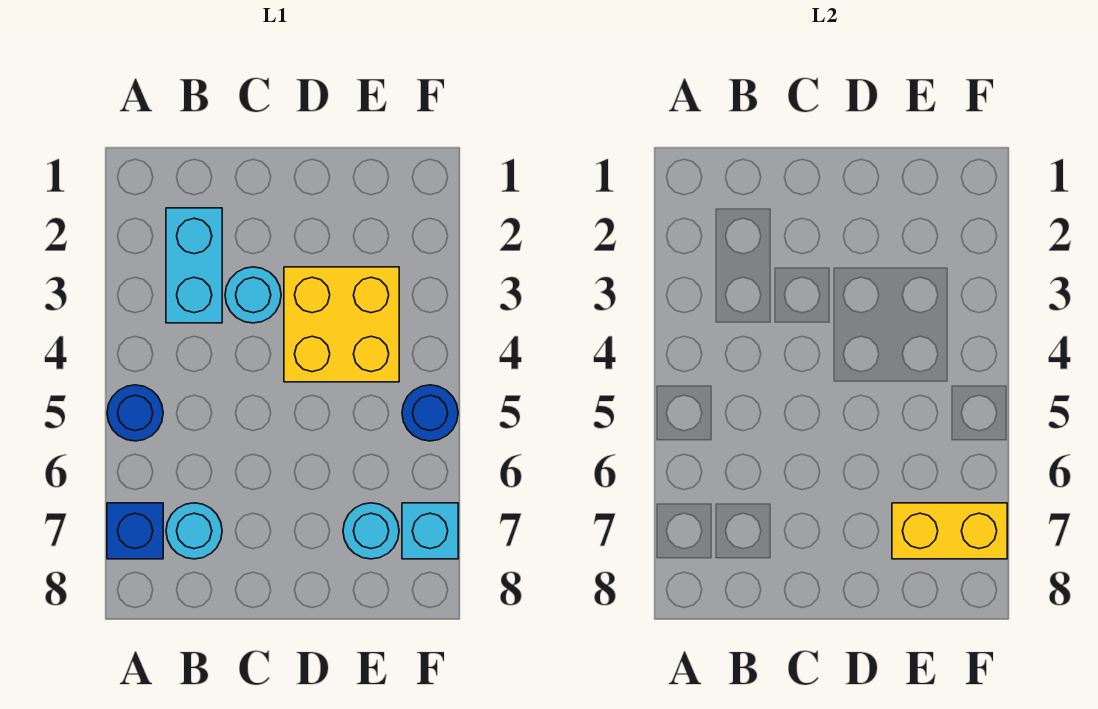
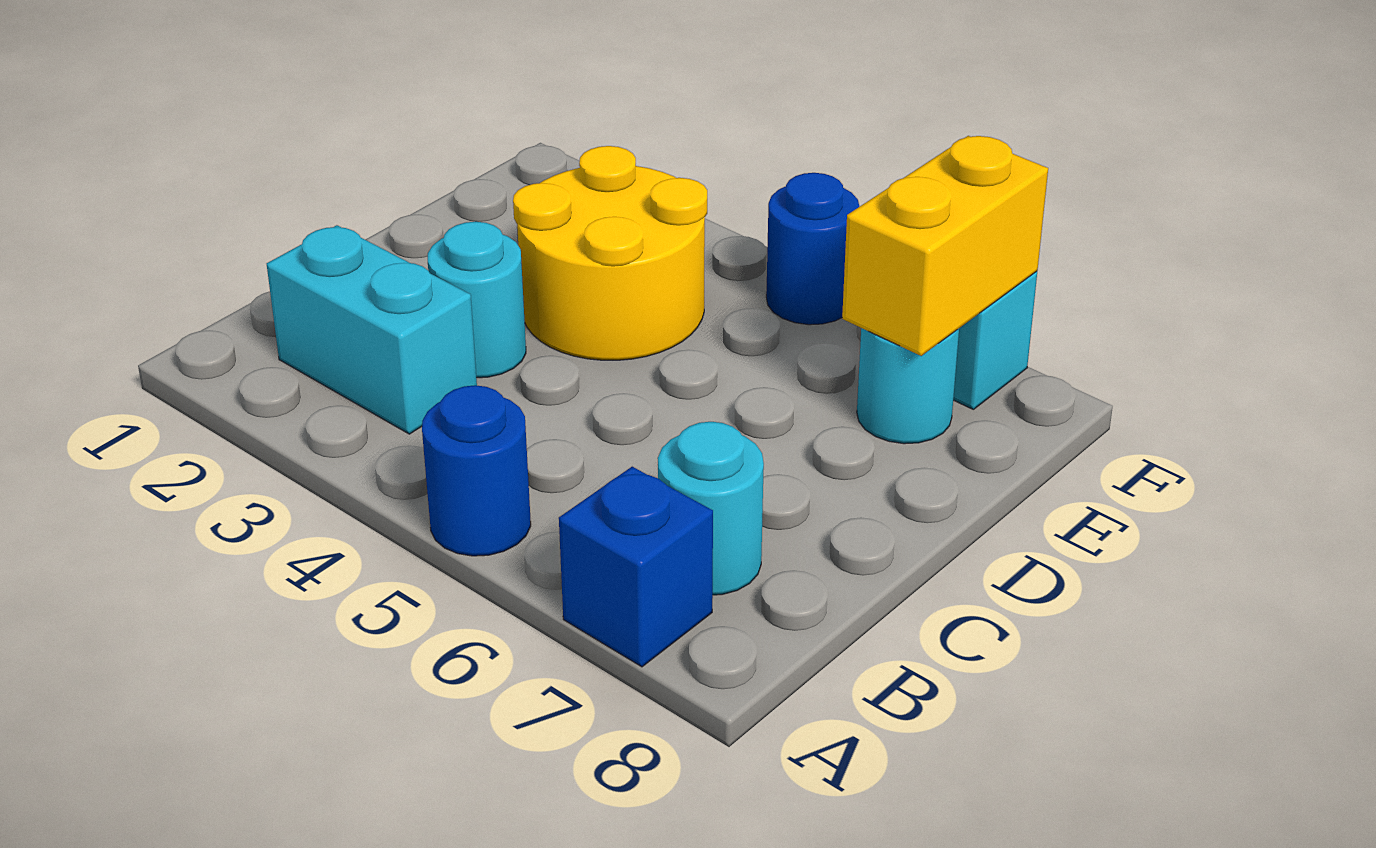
yellow brick D3:E4 level 1 -> yellow round brick D3:E4 level 1

